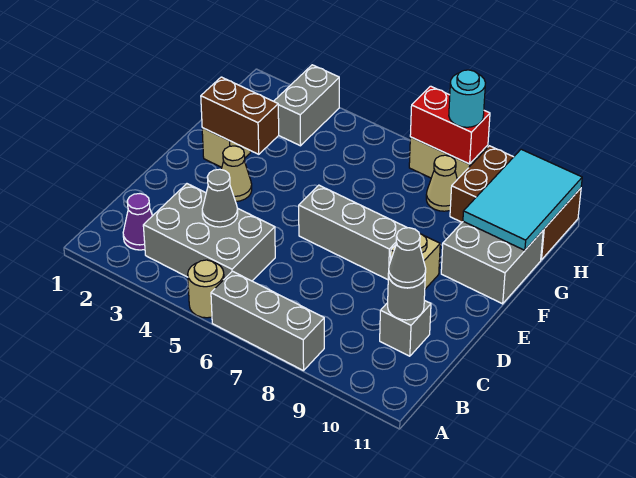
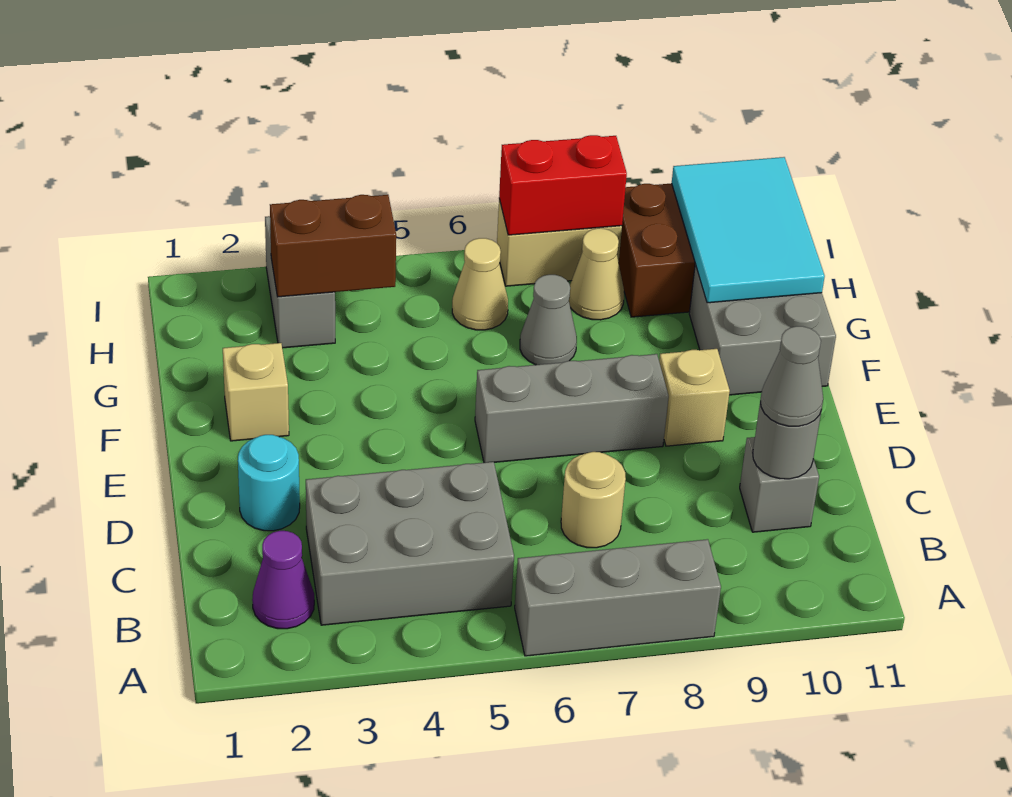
tan round brick A5 level 1 -> tan round brick C7 level 1
grey cone C4 level 2 -> grey cone G7 level 1
tan cone E3 level 1 -> tan cone H6 level 1
brown brick F2:F3 level 2 -> brown brick H3:H4 level 2
cyan round brick I8 level 3 -> cyan round brick D2 level 1

